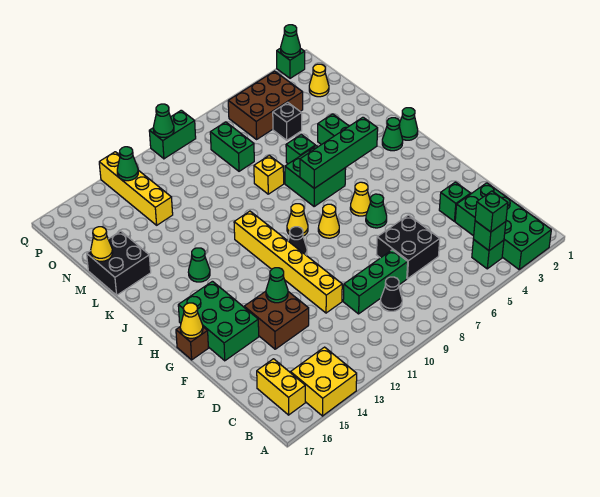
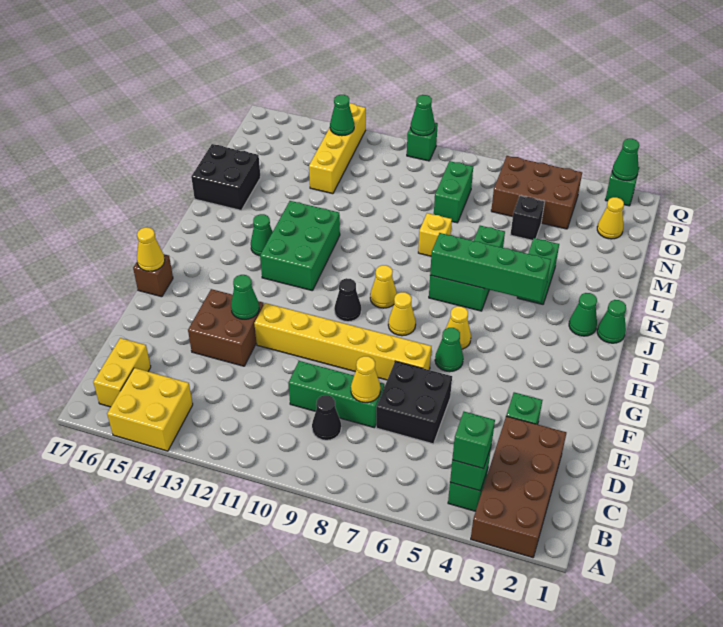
green brick A2:D3 level 1 -> brown brick A2:D3 level 1
yellow brick E11:J11 level 1 -> yellow brick F7:F12 level 1
green brick F15:H16 level 1 -> green brick I12:K13 level 1
yellow cone M17 level 2 -> yellow cone D8 level 2
green brick Q9:Q10 level 1 -> green brick Q10 level 1

